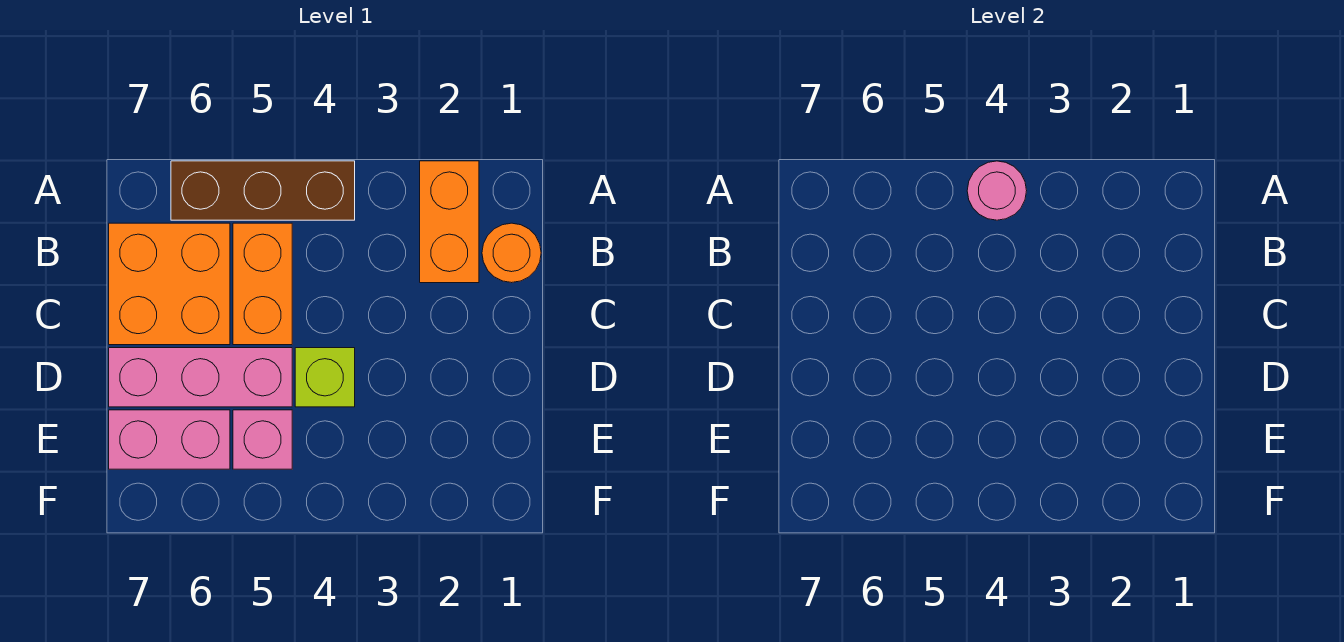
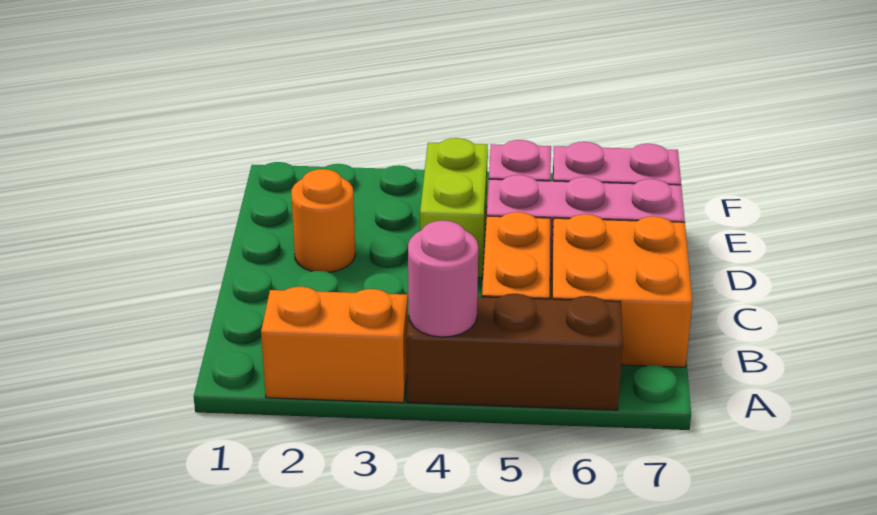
orange brick A2:B2 level 1 -> orange brick A2:A3 level 1
orange round brick B1 level 1 -> orange round brick D2 level 1
lime brick D4 level 1 -> lime brick D4:E4 level 1

